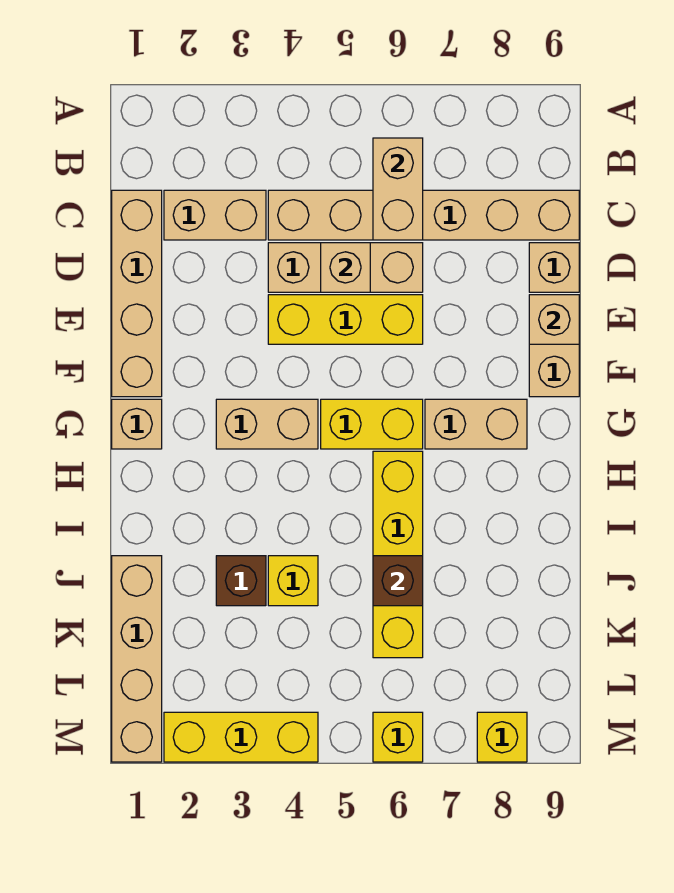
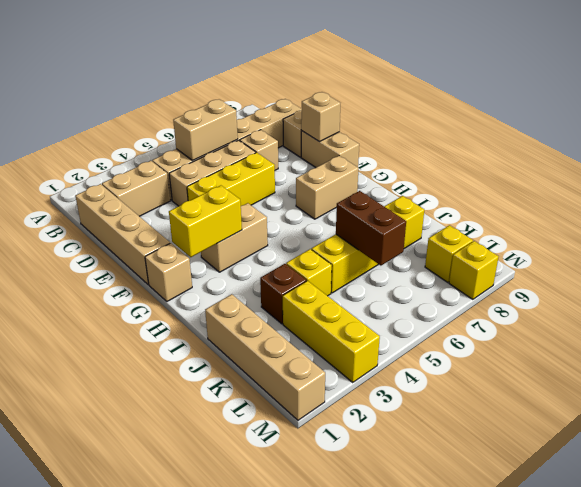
tan brick B6:C6 level 2 -> tan brick C5:C6 level 2
tan brick D5 level 2 -> tan brick D7 level 1
yellow brick G5:G6 level 1 -> yellow brick G2:G3 level 2
yellow brick H6:K6 level 1 -> yellow brick J5:J8 level 1
brown brick J6 level 2 -> brown brick J6:K6 level 2
yellow brick M2:M4 level 1 -> yellow brick K3:M3 level 1
yellow brick M6 level 1 -> yellow brick L8 level 1

